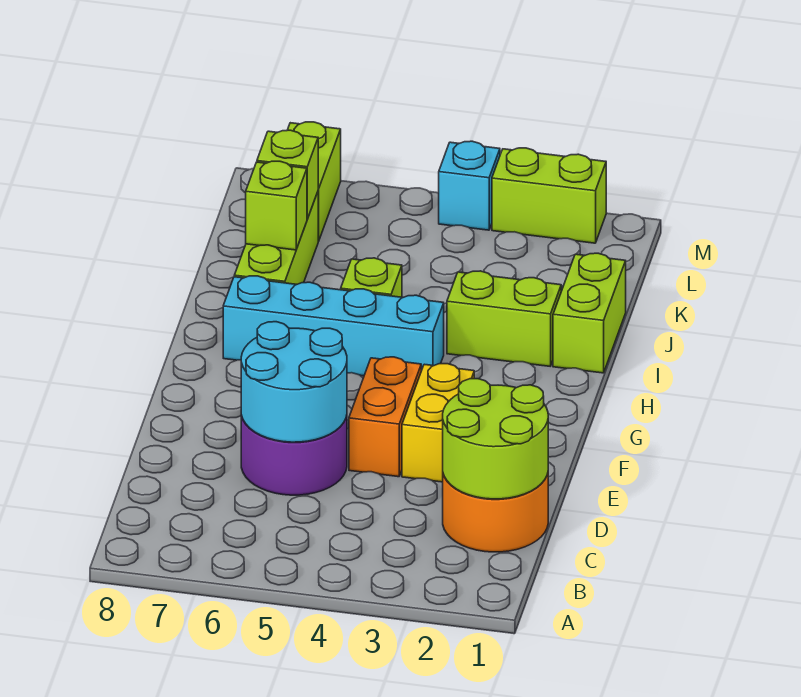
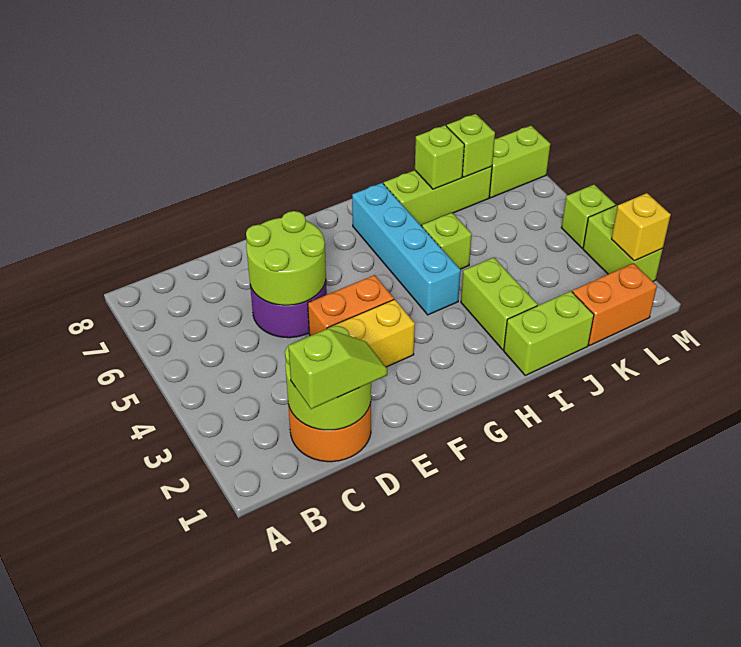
none -> lime slope C1:D1 level 3 top C
cyan round brick D5:E6 level 2 -> lime round brick D5:E6 level 2
none -> orange brick K1:L1 level 1
none -> yellow brick M2 level 2
cyan brick M4 level 1 -> lime brick M4 level 1

